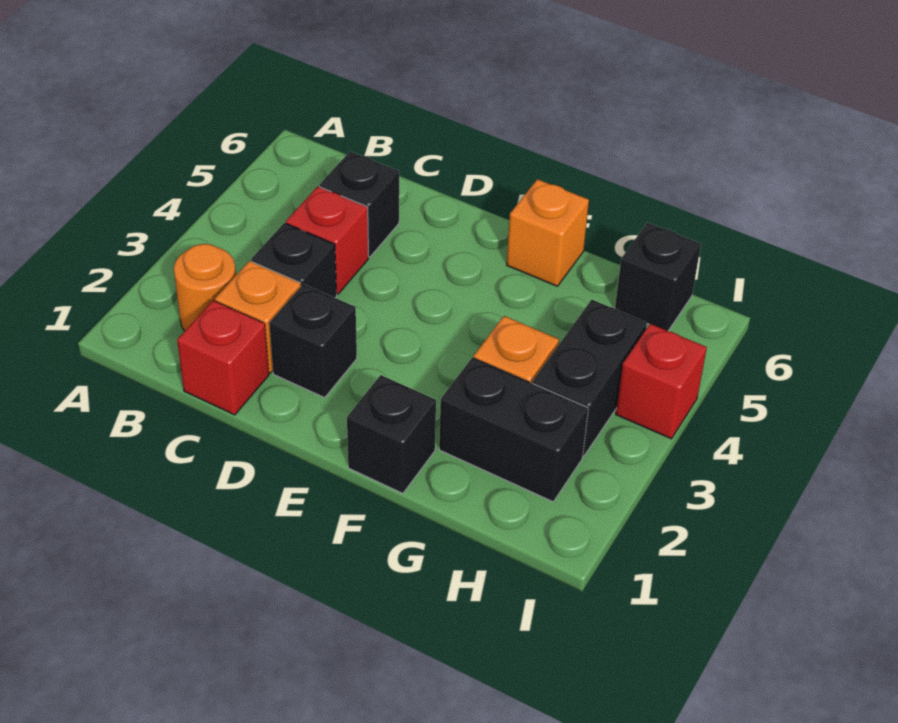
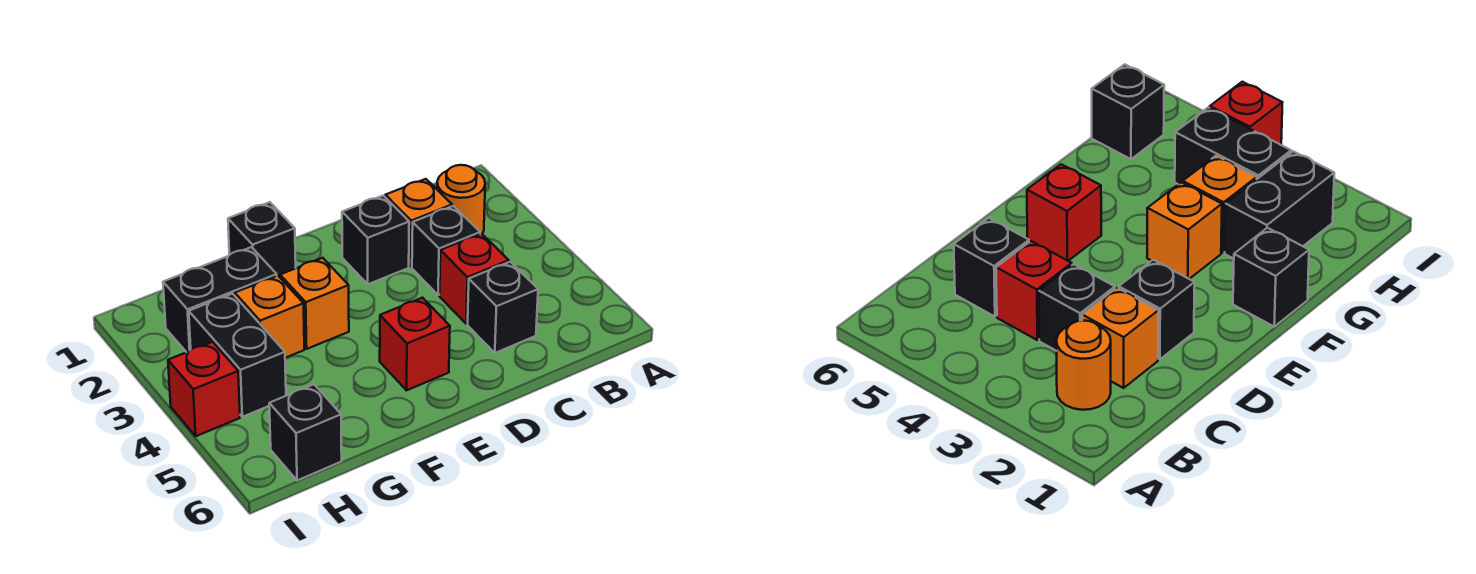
red brick C1 level 1 -> red brick E5 level 1
orange brick F6 level 1 -> orange brick F3 level 1

